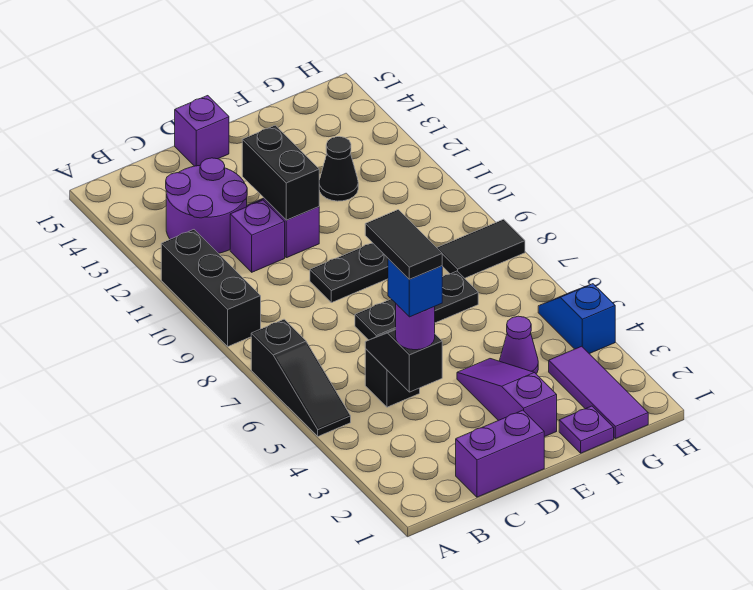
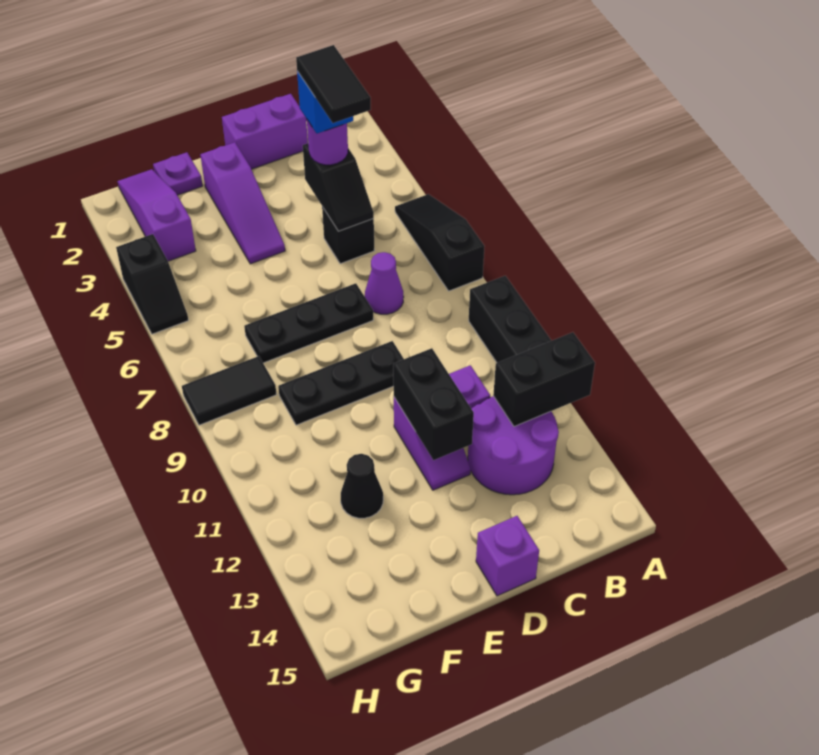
none -> black brick A12:B12 level 2
purple cone F4 level 1 -> purple cone C7 level 1
purple tile G1:G3 level 1 -> purple slope G1:G3 level 1 top 3
blue slope H4:H5 level 1 top 4 -> black slope H4:H5 level 1 top 4

